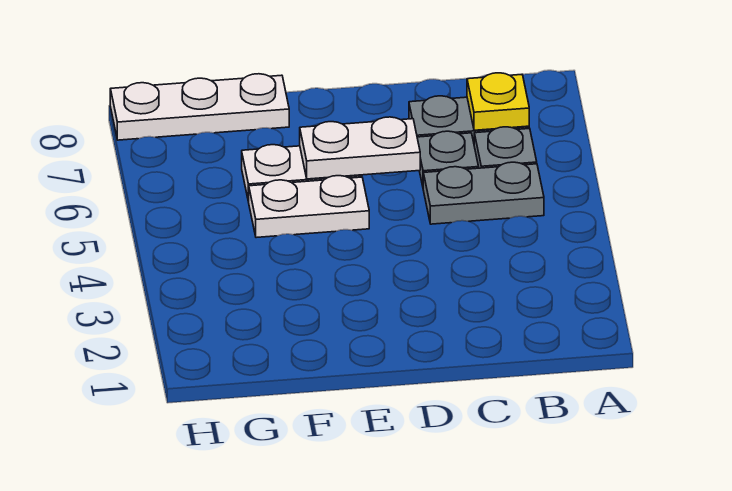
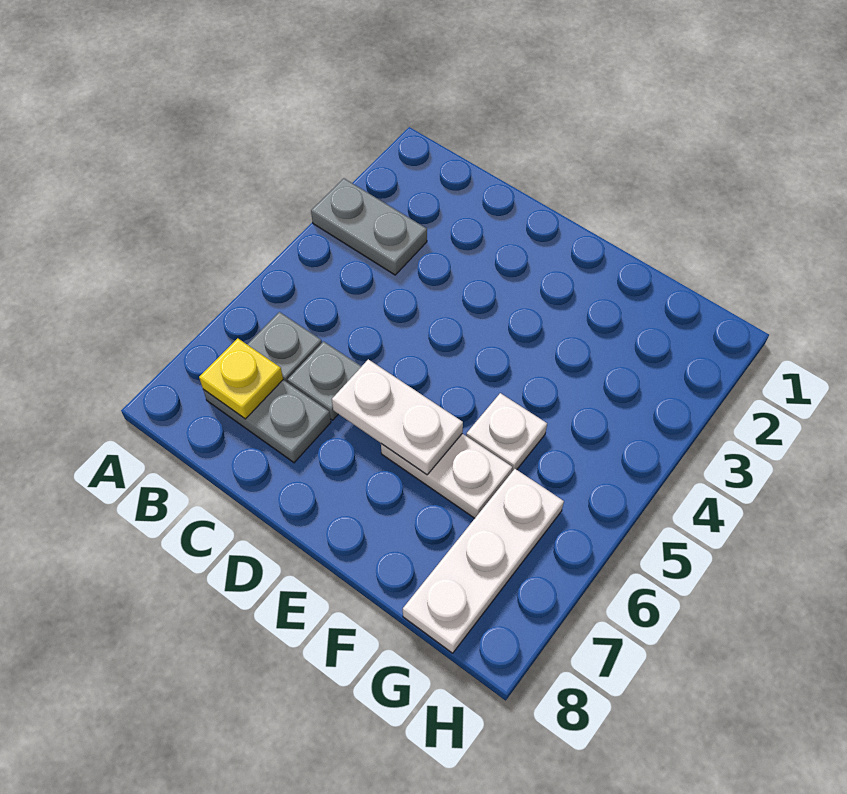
grey plate B5:C5 level 1 -> grey plate A3:B3 level 1
white plate E5:F5 level 1 -> white plate F5 level 1
white plate F8:H8 level 1 -> white plate G6:G8 level 1

